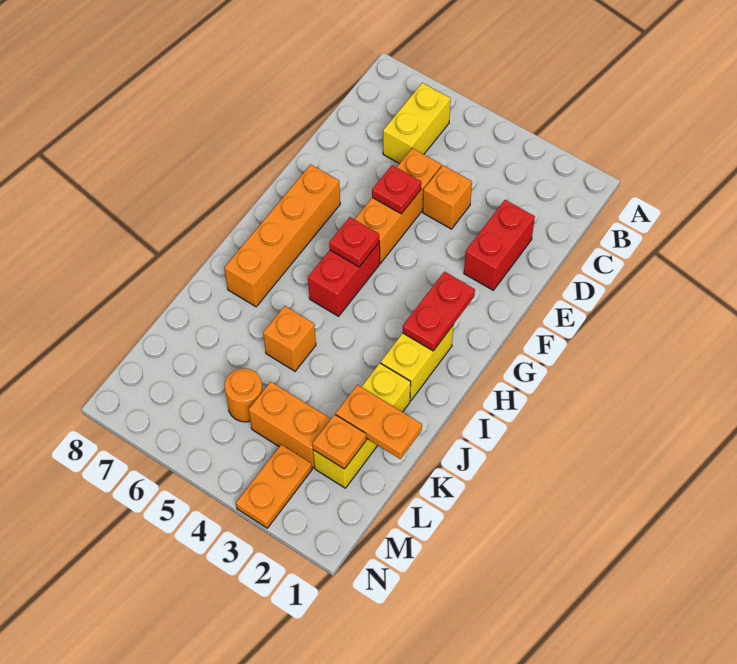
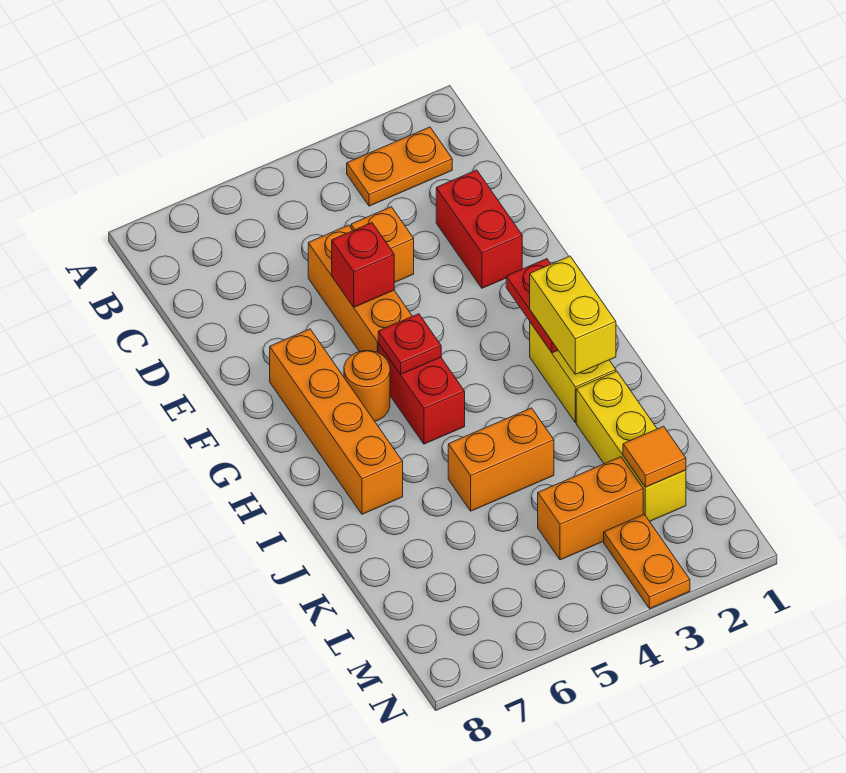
yellow brick B6:C6 level 1 -> yellow brick H2:I2 level 3
red plate E5 level 2 -> red brick E5 level 2
orange brick J5 level 1 -> orange brick J4:J5 level 1
orange plate K1:K2 level 2 -> orange plate B2:B3 level 1
orange plate L2 level 2 -> orange tile L2 level 2
orange round brick L5 level 1 -> orange round brick G6 level 1

